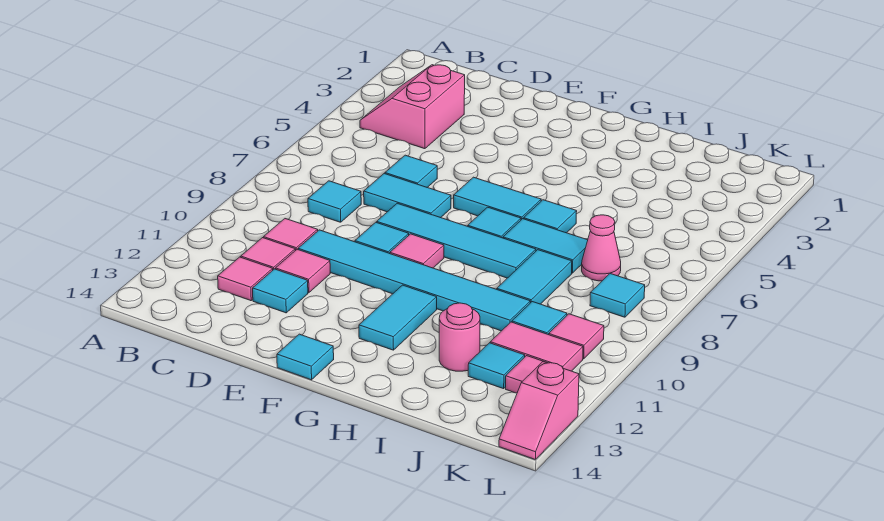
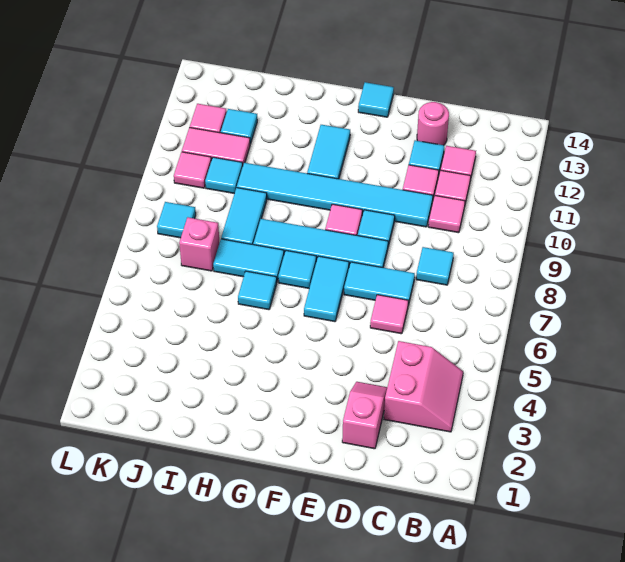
cyan tile D6 level 1 -> pink tile D6 level 1
cyan tile F6:G6 level 1 -> cyan tile F6:F7 level 1
pink round brick I12 level 1 -> pink round brick D13 level 1
pink cone J7 level 1 -> pink brick J7 level 1
pink slope L13:L14 level 1 top 13 -> pink slope D2:D3 level 1 top 2

